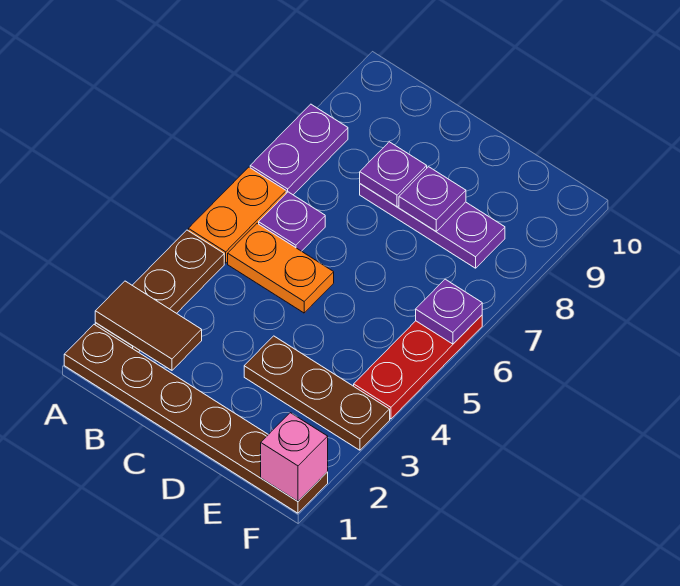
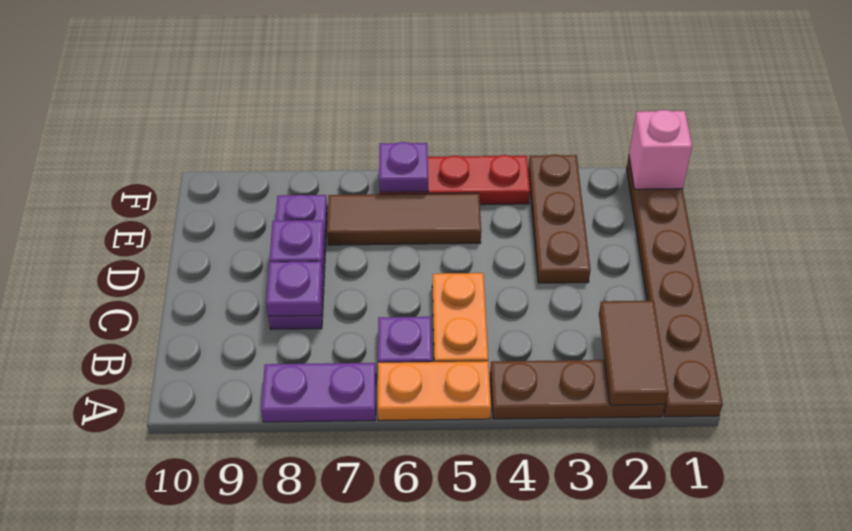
none -> brown tile E5:E7 level 1

